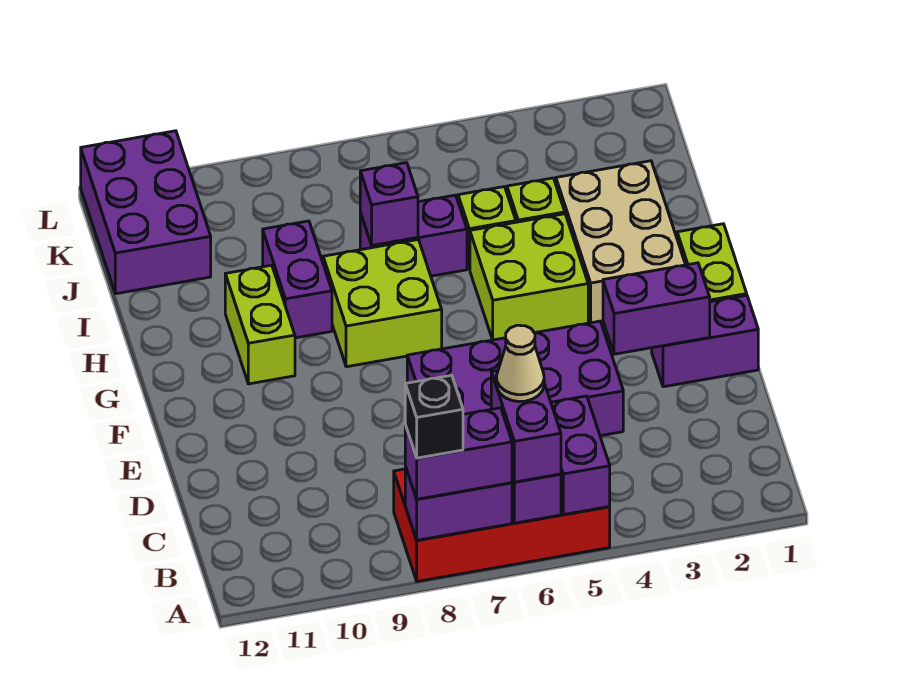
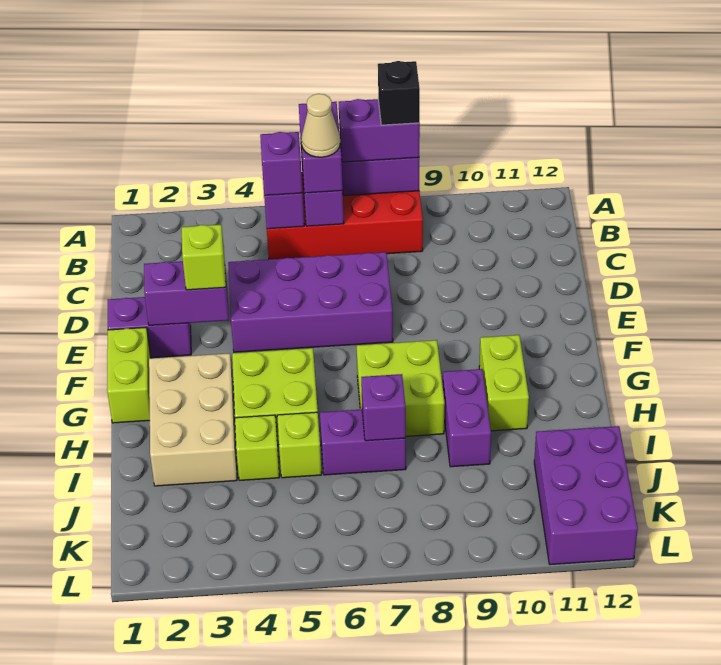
none -> purple brick B5 level 3
none -> lime brick E3 level 3

